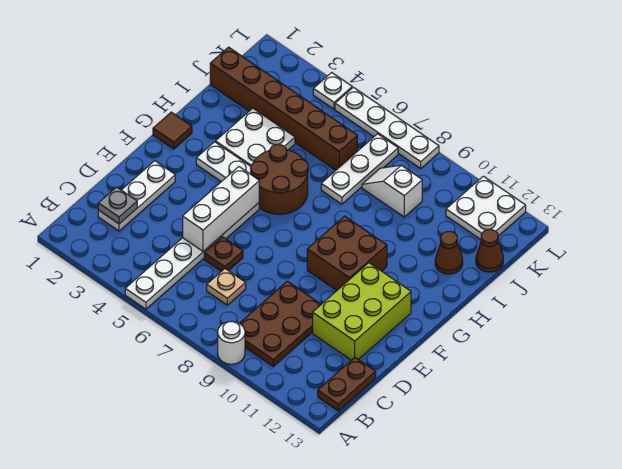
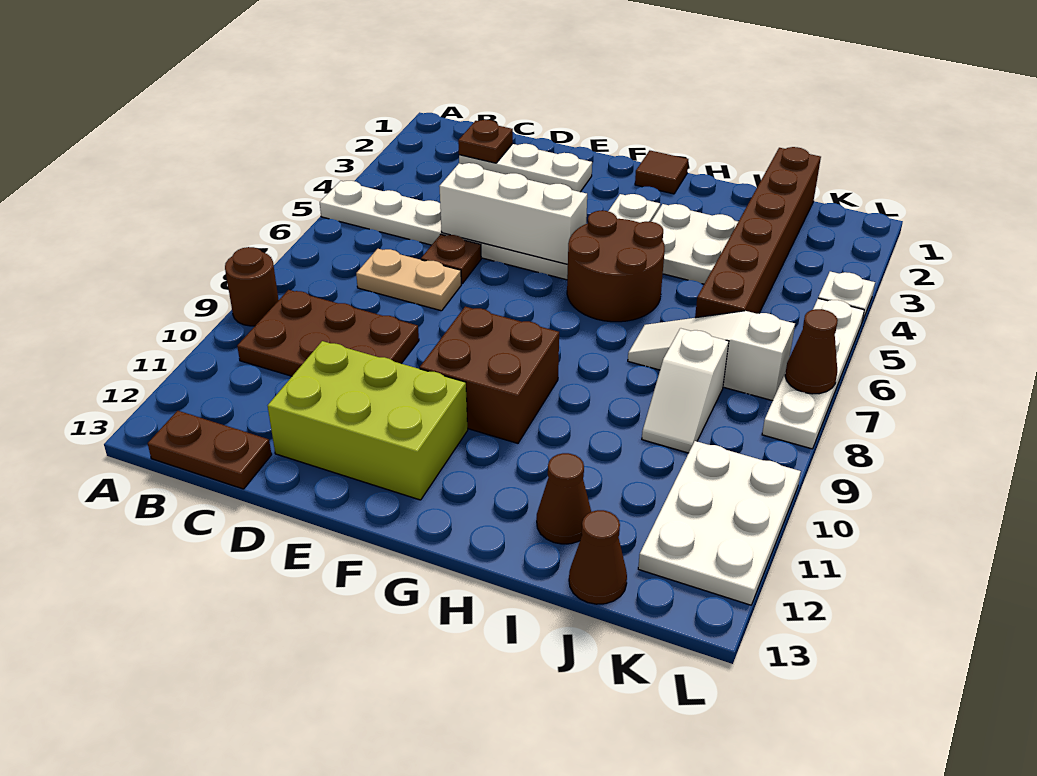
white round brick A9 level 1 -> brown round brick A9 level 1
grey plate C2 level 2 -> brown plate C2 level 2
tan plate C7 level 1 -> tan plate C7:D7 level 1
white plate I7:K7 level 1 -> white slope I7:K7 level 1 top K
white slope J8:J9 level 1 top 9 -> white slope J8:J9 level 1 top 8
white plate K11:L12 level 1 -> white plate K10:L12 level 1
none -> brown cone L7 level 2

